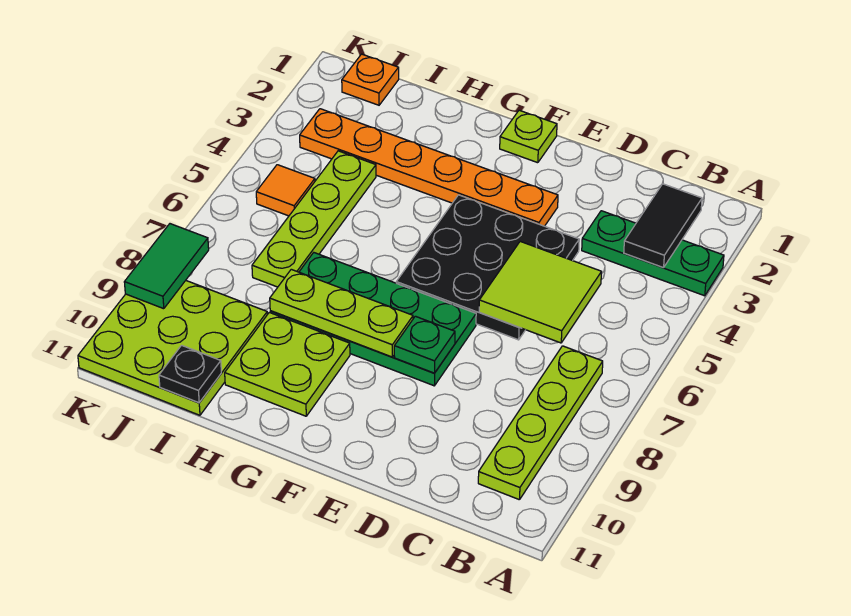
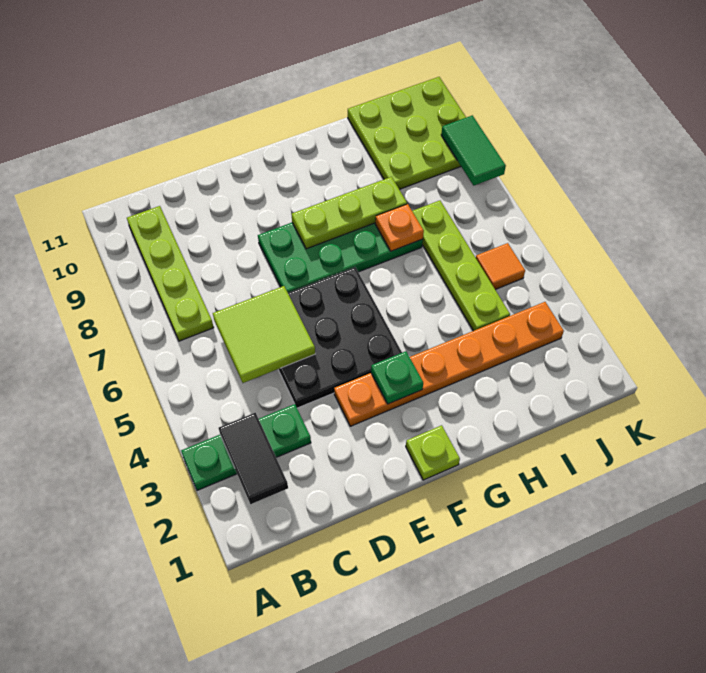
green plate E8 level 2 -> green plate F3 level 2
lime plate G9:H10 level 1 -> none
black plate I11 level 2 -> none
orange plate J1 level 1 -> orange plate H7 level 2

